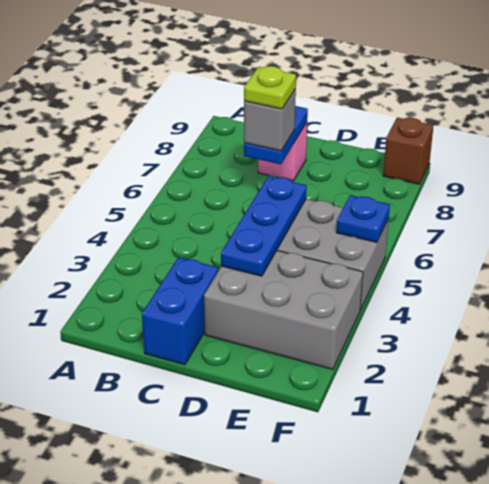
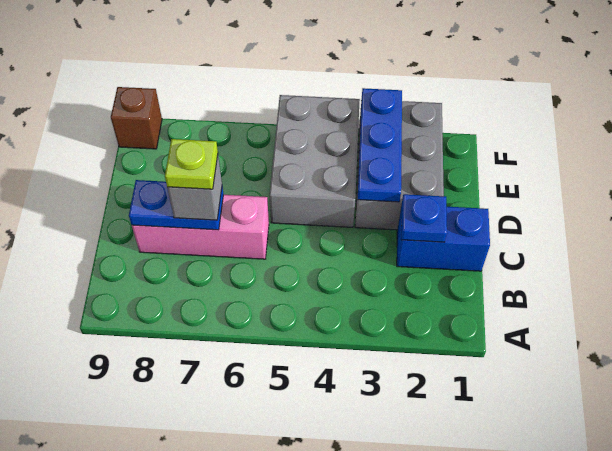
pink brick C8 level 1 -> pink brick C6:C8 level 1
blue plate D3:D5 level 2 -> blue plate D3:F3 level 2
blue plate F5 level 2 -> blue plate C2 level 2

